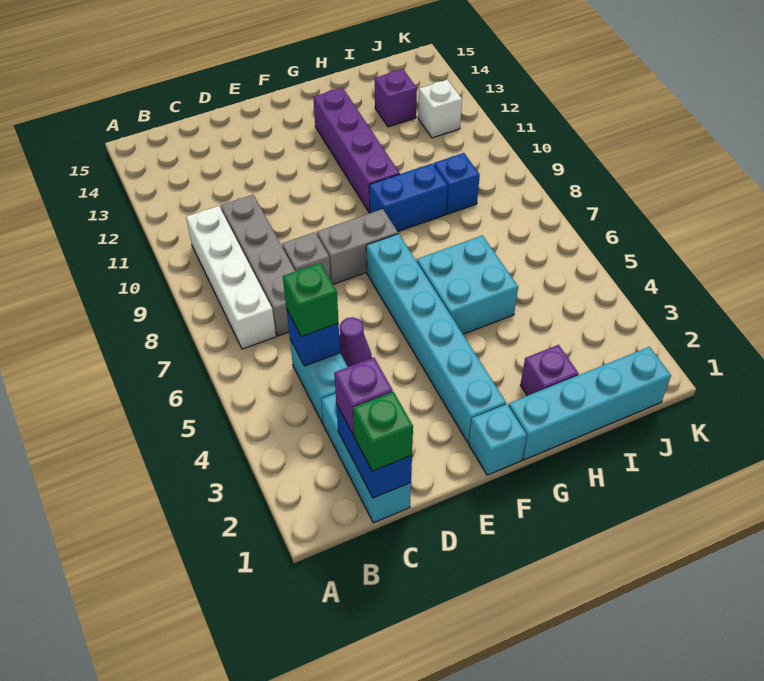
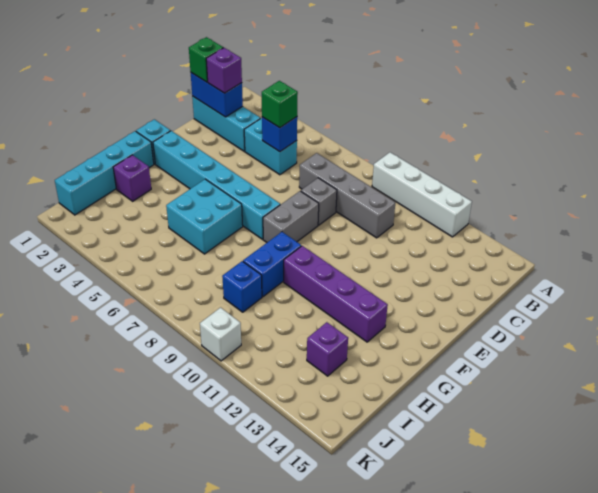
white brick B7:B10 level 1 -> white brick A9:A12 level 1
purple cone D5 level 1 -> none
white brick J12 level 1 -> white brick K10 level 1

